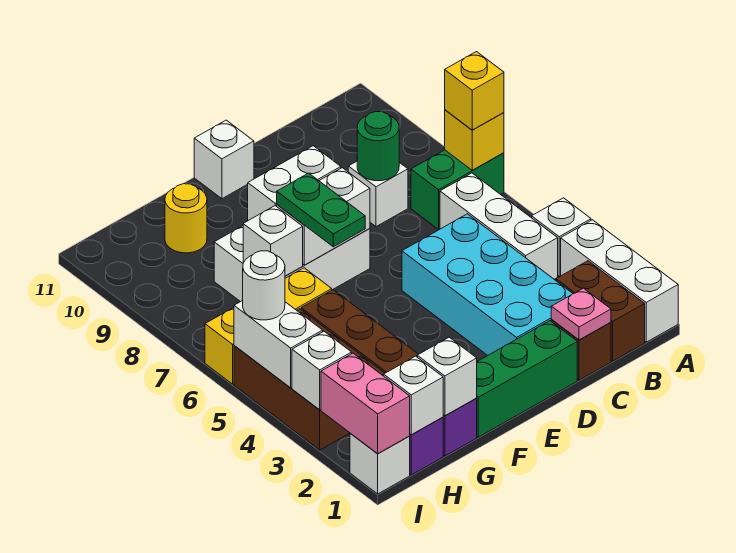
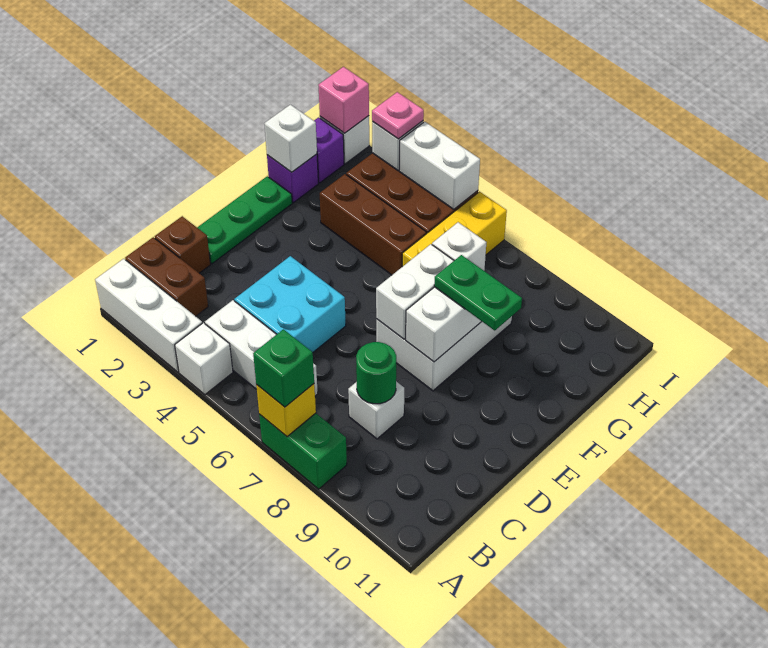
green brick A7:B7 level 1 -> green brick A7:A8 level 1
yellow brick A7 level 3 -> green brick A7 level 3
pink plate C1 level 2 -> pink plate I3 level 3
cyan brick C2:D5 level 1 -> cyan brick C4:D5 level 1
green brick D1:F1 level 1 -> green plate D1:F1 level 1
white brick E11 level 1 -> none
green plate F6:F7 level 3 -> green plate F8:F9 level 3
yellow round brick G10 level 1 -> none
white brick H1 level 2 -> none
pink brick I1:I2 level 2 -> pink brick I1 level 2
white round brick I5 level 3 -> none

